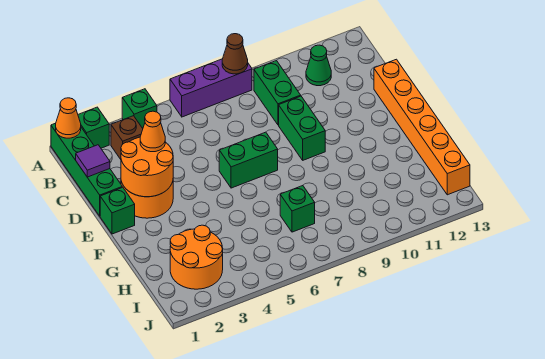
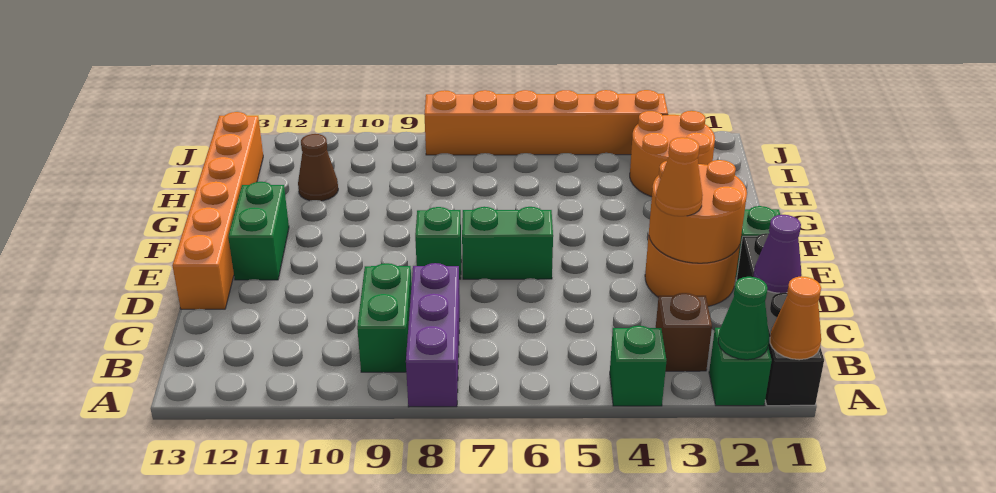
green brick A1:D1 level 1 -> black brick A1:D1 level 1
purple brick A6:A8 level 1 -> purple brick A8:C8 level 1
brown cone A8 level 2 -> brown cone H11 level 1
green cone B11 level 1 -> green cone A2 level 2
purple tile C1 level 2 -> purple cone C1 level 2
green brick D9:E9 level 1 -> green brick E12:F12 level 1
green brick H7 level 1 -> green brick E8 level 1
none -> orange brick J3:J8 level 1

